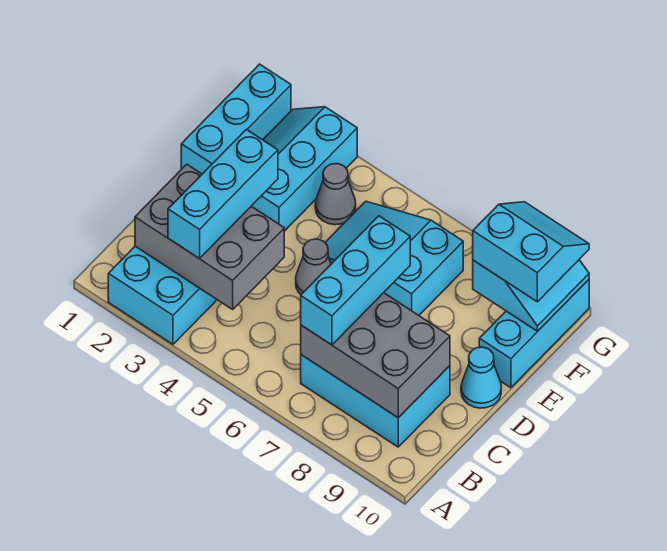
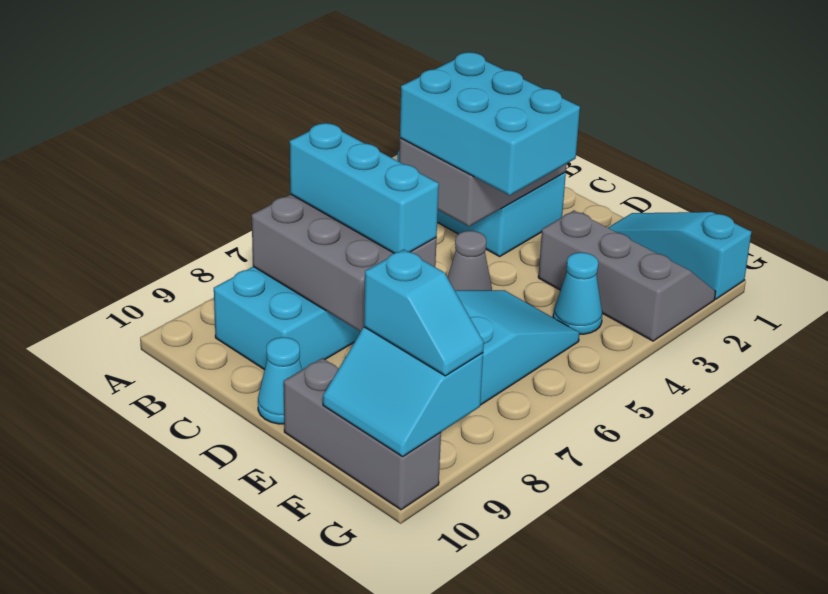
cyan brick B3:D3 level 3 -> cyan brick B3:D4 level 3
grey brick B7:C9 level 2 -> grey brick B7:D8 level 2
cyan brick E1:G1 level 1 -> cyan slope E1:G1 level 1 top G
cyan slope E2:G3 level 1 top 3 -> grey slope E2:G3 level 1 top 3
cyan brick E10:G10 level 1 -> grey brick E10:G10 level 1
grey cone F4 level 1 -> cyan cone F4 level 1
cyan slope F9:G10 level 3 top F -> cyan slope F9:G9 level 3 top F

